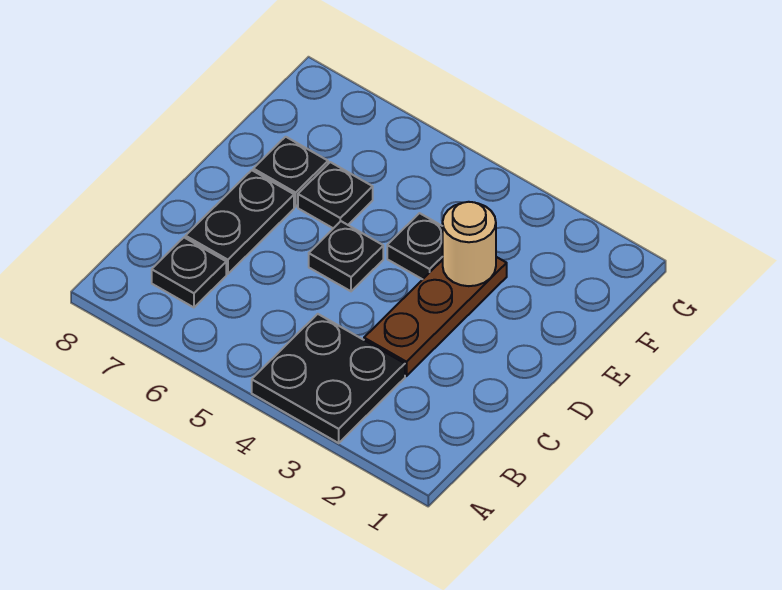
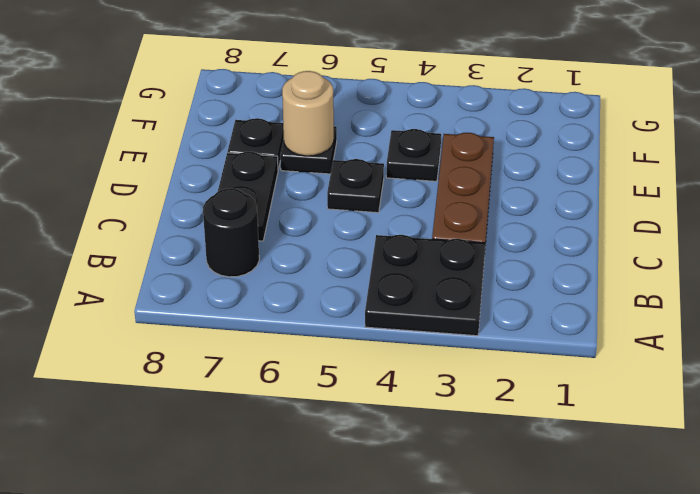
black plate B7 level 1 -> black round brick B7 level 1
tan round brick E3 level 2 -> tan round brick E6 level 2

